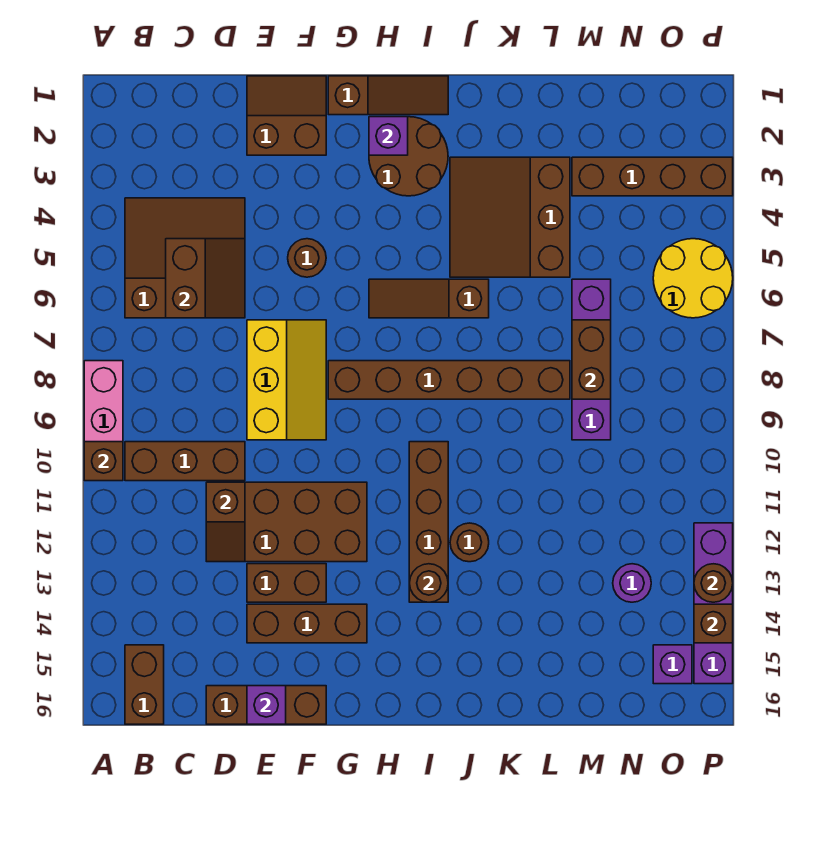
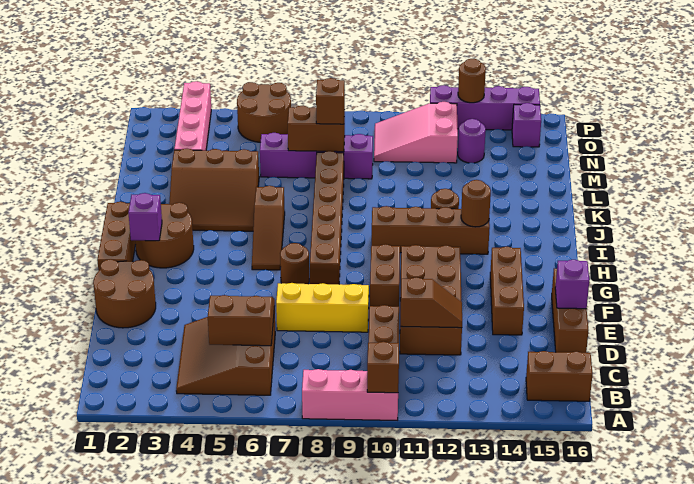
brown slope E1:F2 level 1 top 2 -> brown round brick E1:F2 level 1
brown brick E13:F13 level 1 -> brown brick F10:G10 level 1
brown round brick F5 level 1 -> brown round brick G7 level 1
brown slope G1:I1 level 1 top G -> brown brick G1:I1 level 1
brown brick M3:P3 level 1 -> pink brick M3:P3 level 1
none -> pink slope N10:O12 level 1 top 12
yellow round brick O5:P6 level 1 -> brown round brick O5:P6 level 1
brown brick P14 level 2 -> brown brick M8 level 3

